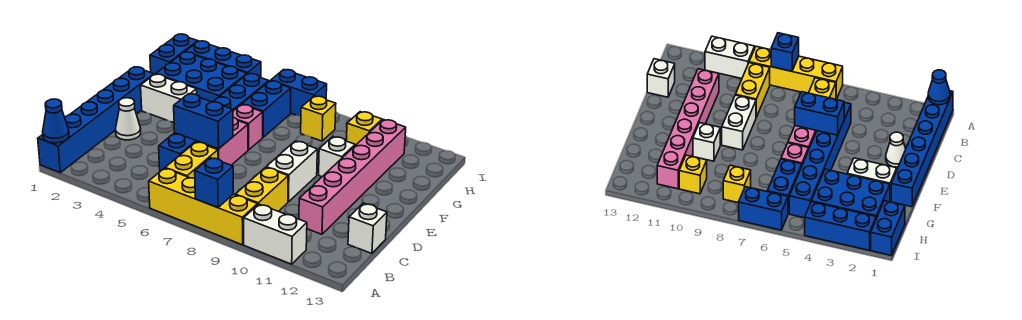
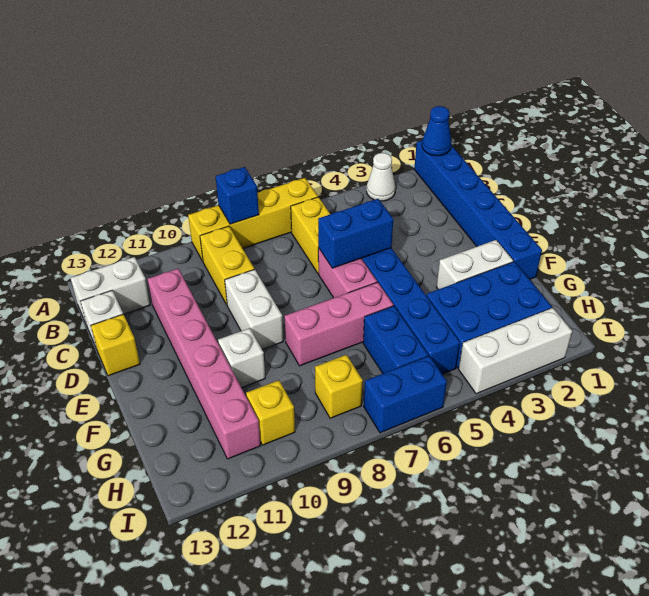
white brick A10:A11 level 1 -> white brick B12:B13 level 1
white cone D2 level 1 -> white cone A3 level 1
none -> yellow brick D13 level 1
pink brick F6 level 1 -> pink brick F6:F8 level 1
blue brick H1:I1 level 1 -> none
blue brick I2:I4 level 1 -> white brick I2:I4 level 1

